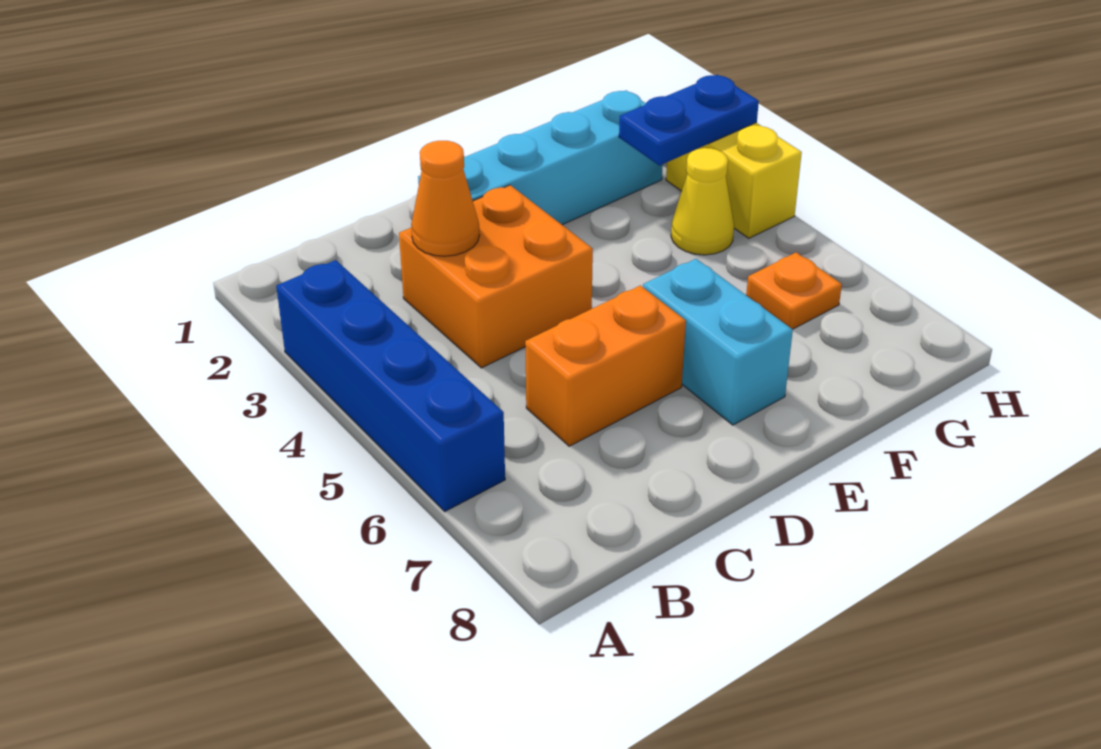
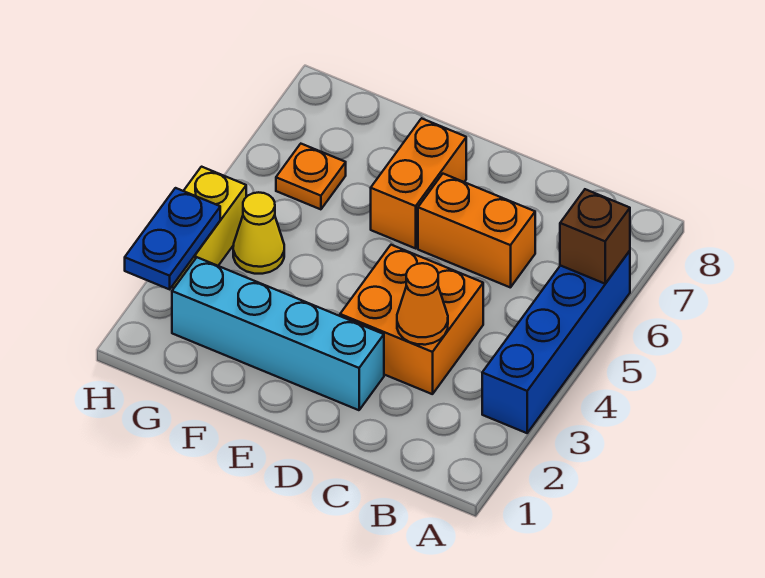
none -> brown brick A6 level 2
cyan brick E6:E7 level 1 -> orange brick E6:E7 level 1
blue plate G3:H3 level 2 -> blue plate H2:H3 level 2

